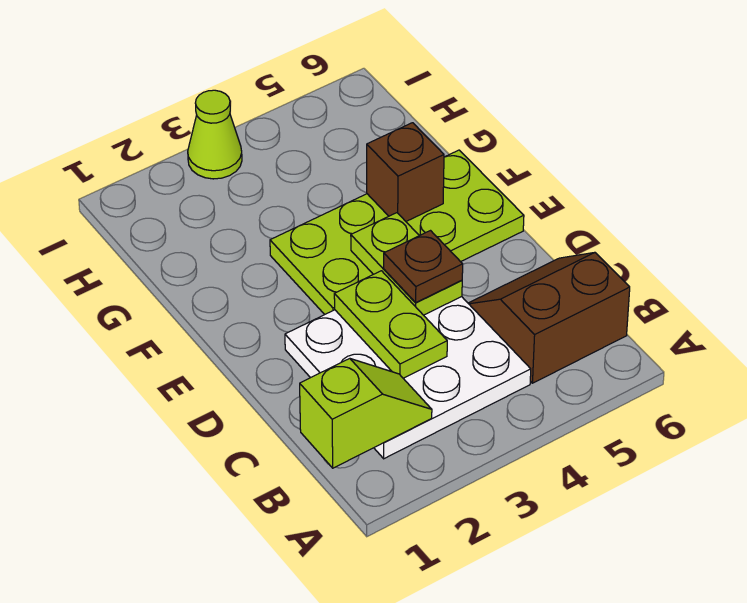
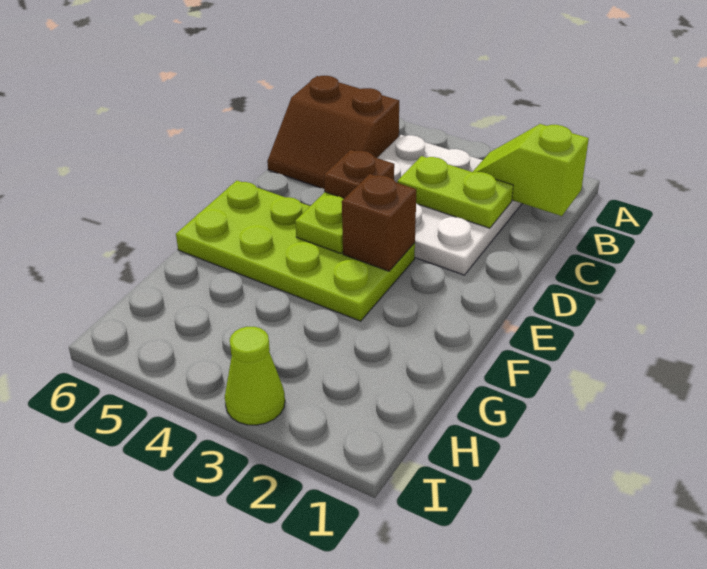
lime plate C3:D3 level 2 -> lime plate C2:C3 level 2
brown brick F5 level 2 -> brown brick E3 level 2

